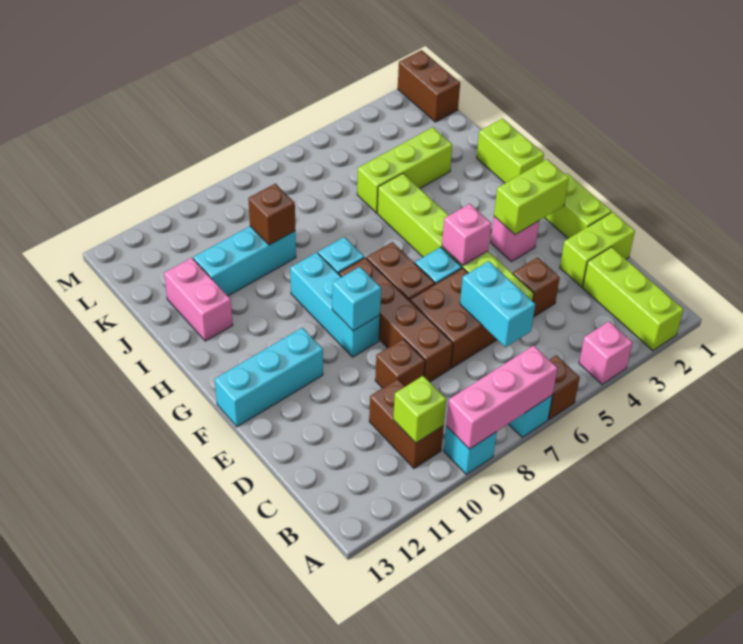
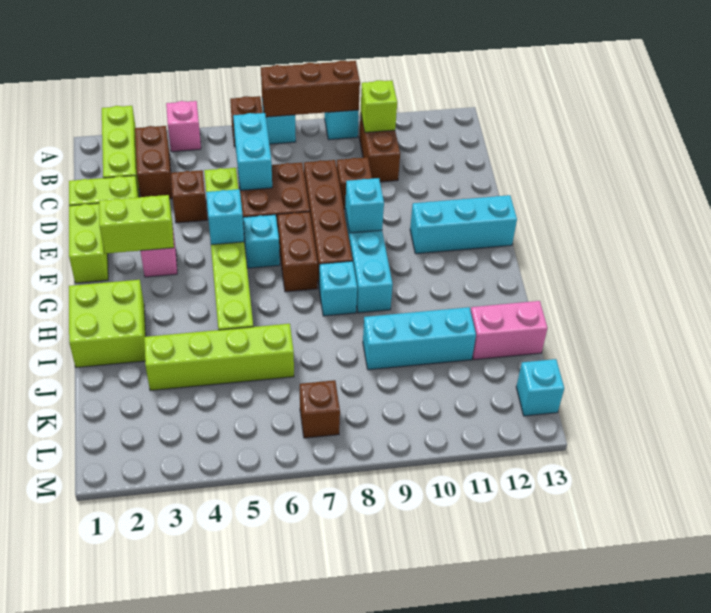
pink brick A7:A9 level 2 -> brown brick A7:A9 level 2
pink brick F5 level 2 -> cyan brick F5 level 2
lime brick H1:I1 level 1 -> lime brick H1:I2 level 1
pink brick I12:J12 level 1 -> pink brick J12:J13 level 1
lime brick J3:J5 level 1 -> lime brick J3:J6 level 1
brown brick J9 level 2 -> brown brick L7 level 1
brown brick L1:M1 level 1 -> brown brick B3:C3 level 1
none -> cyan brick L13 level 1

